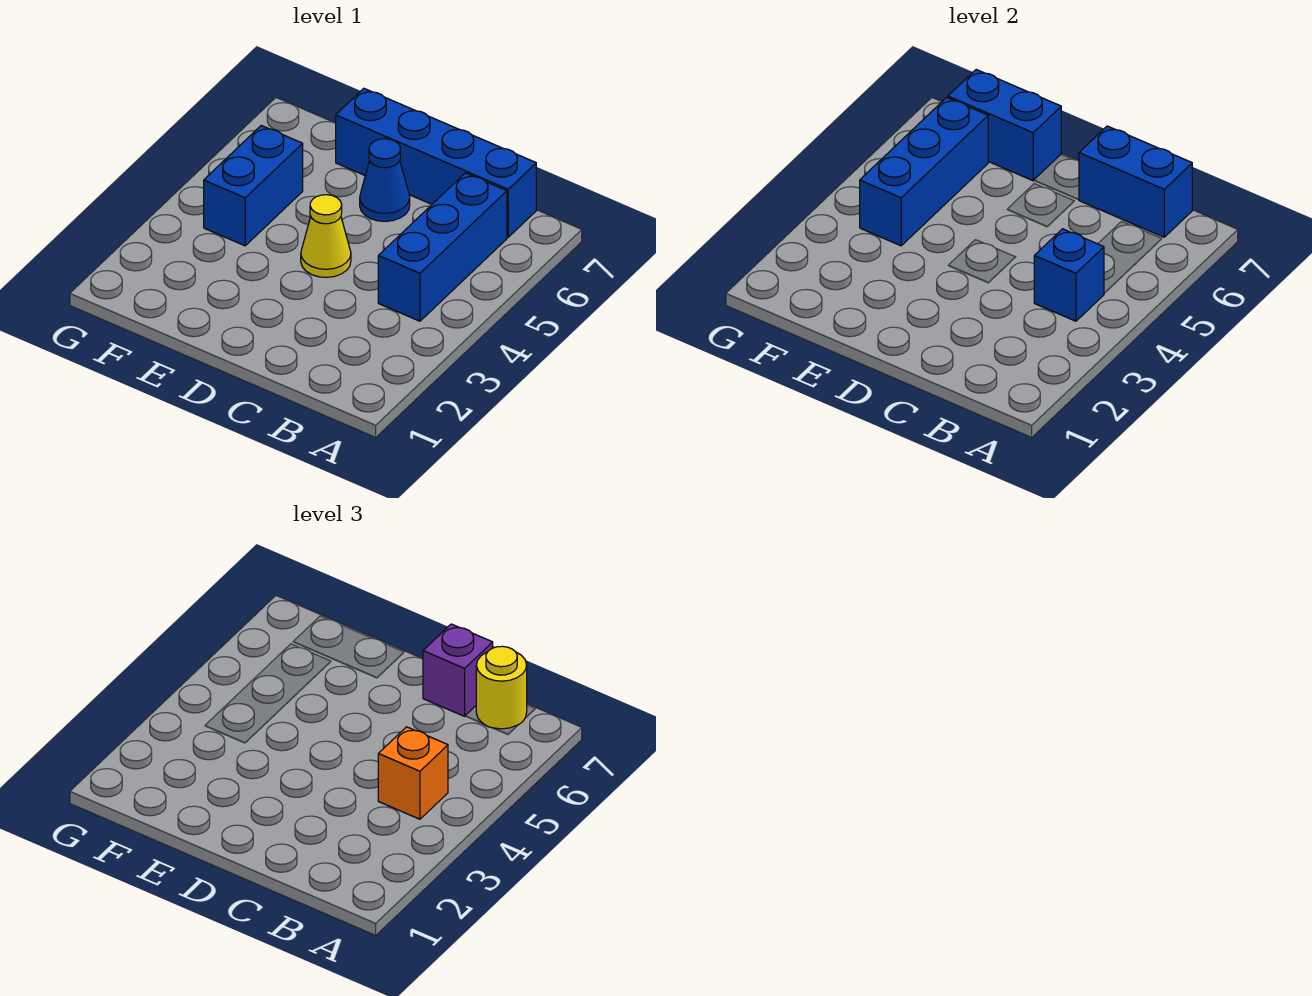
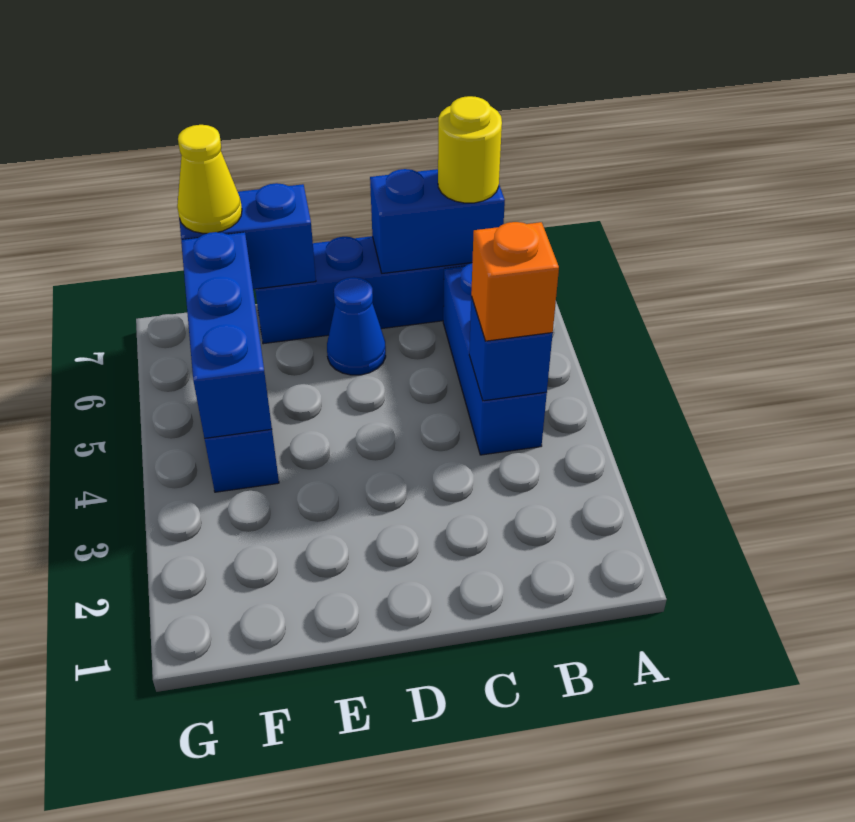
purple brick C7 level 3 -> none
yellow cone D4 level 1 -> yellow cone F7 level 3

